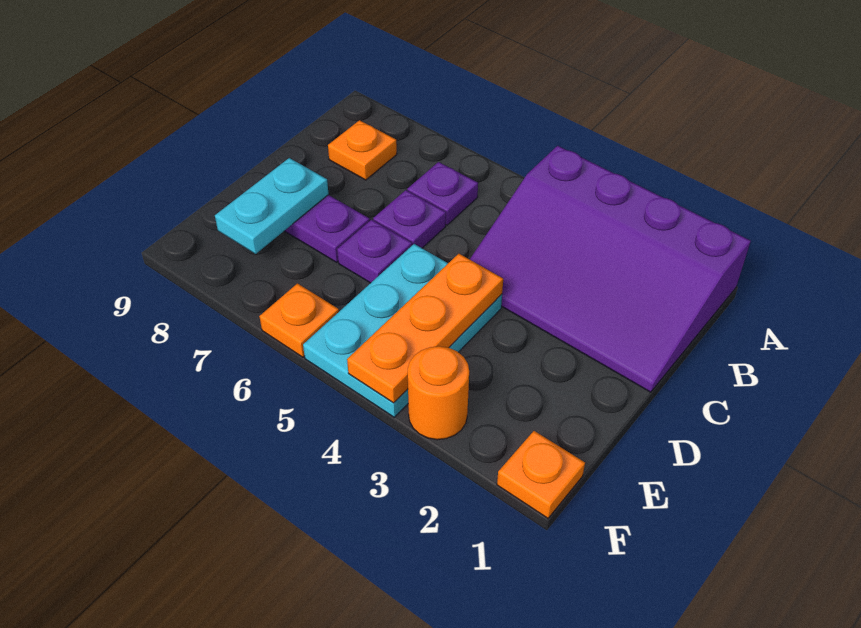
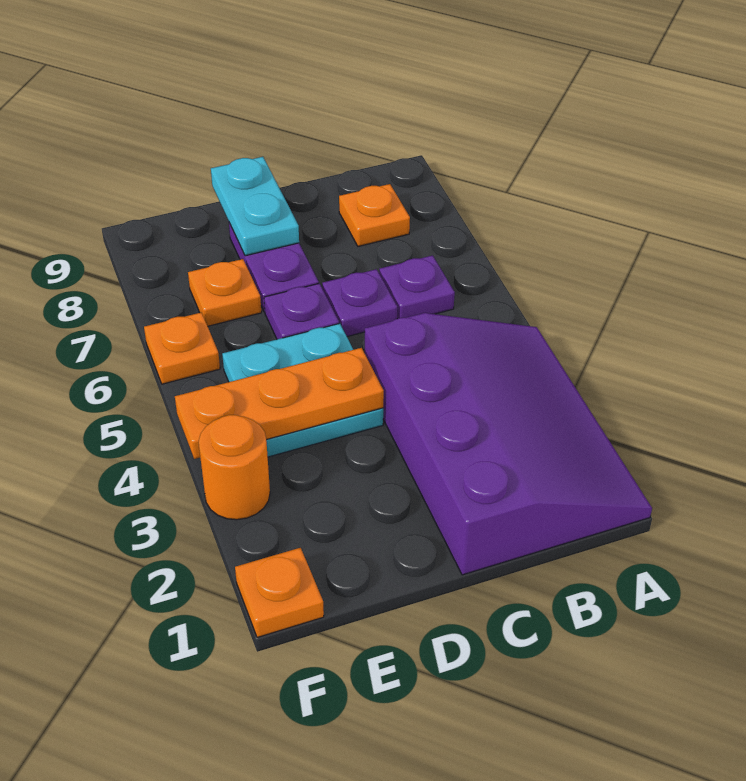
purple slope A1:C4 level 1 top A -> purple slope A1:C4 level 1 top C
cyan plate D4:F5 level 1 -> cyan plate D4:E5 level 1
cyan plate D8:E8 level 2 -> cyan plate D8:D9 level 2
none -> orange plate E7 level 1

